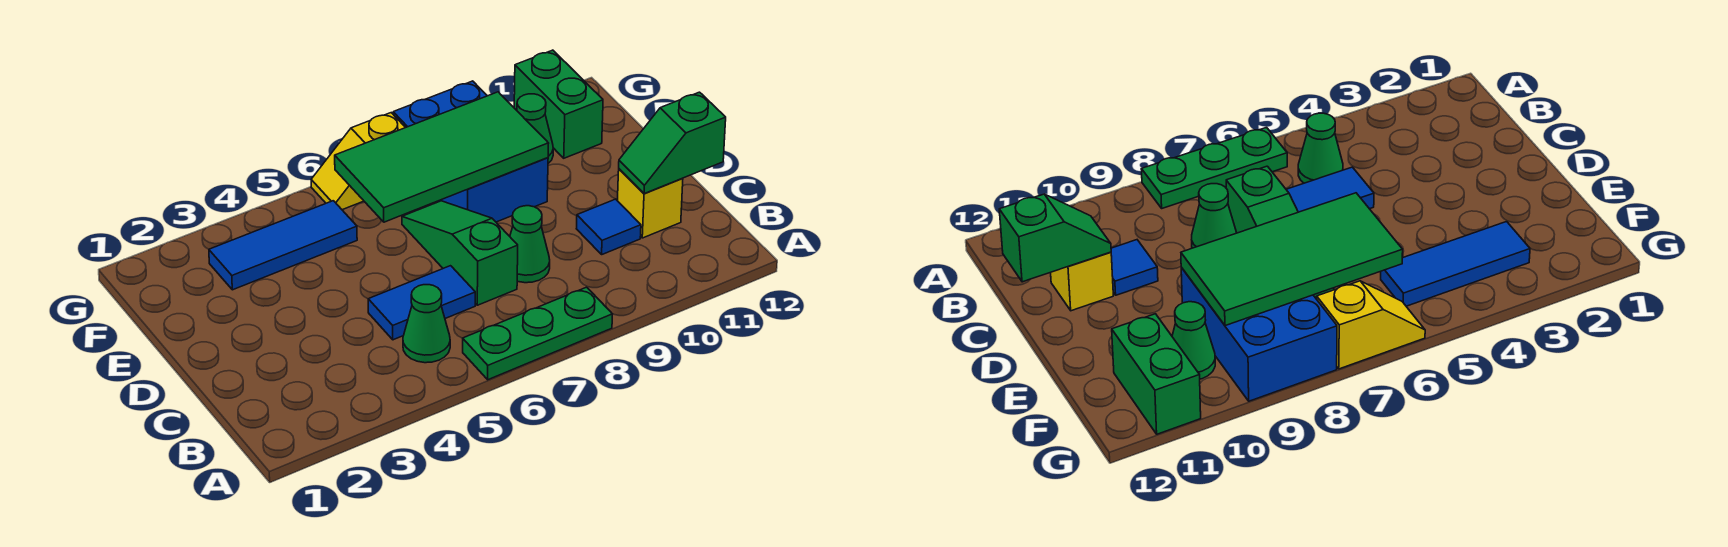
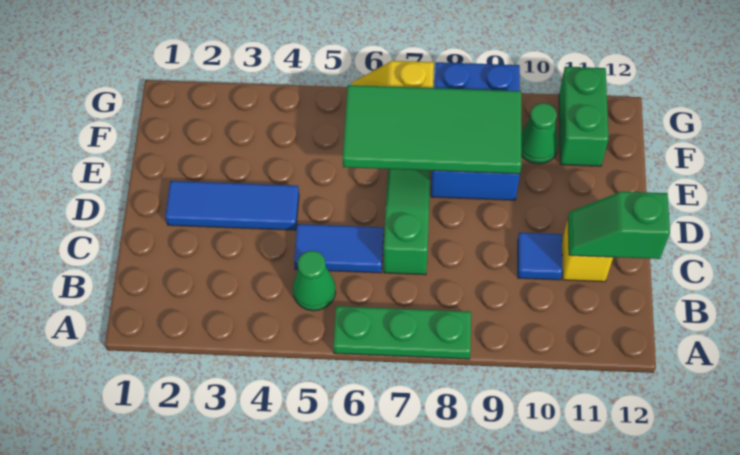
green cone C8 level 1 -> none
blue tile F3:F5 level 1 -> blue tile D2:D4 level 1

